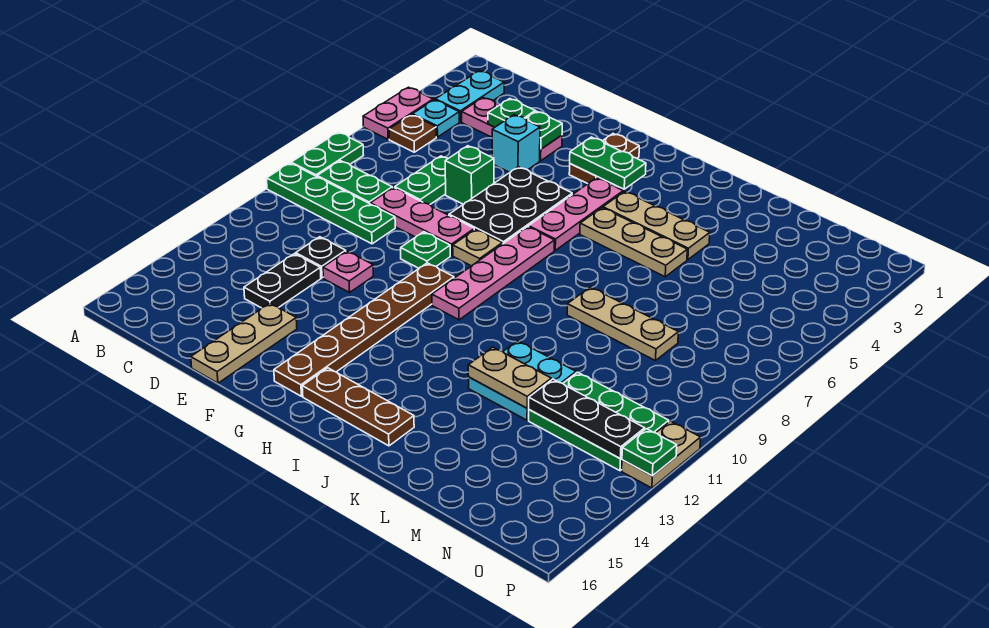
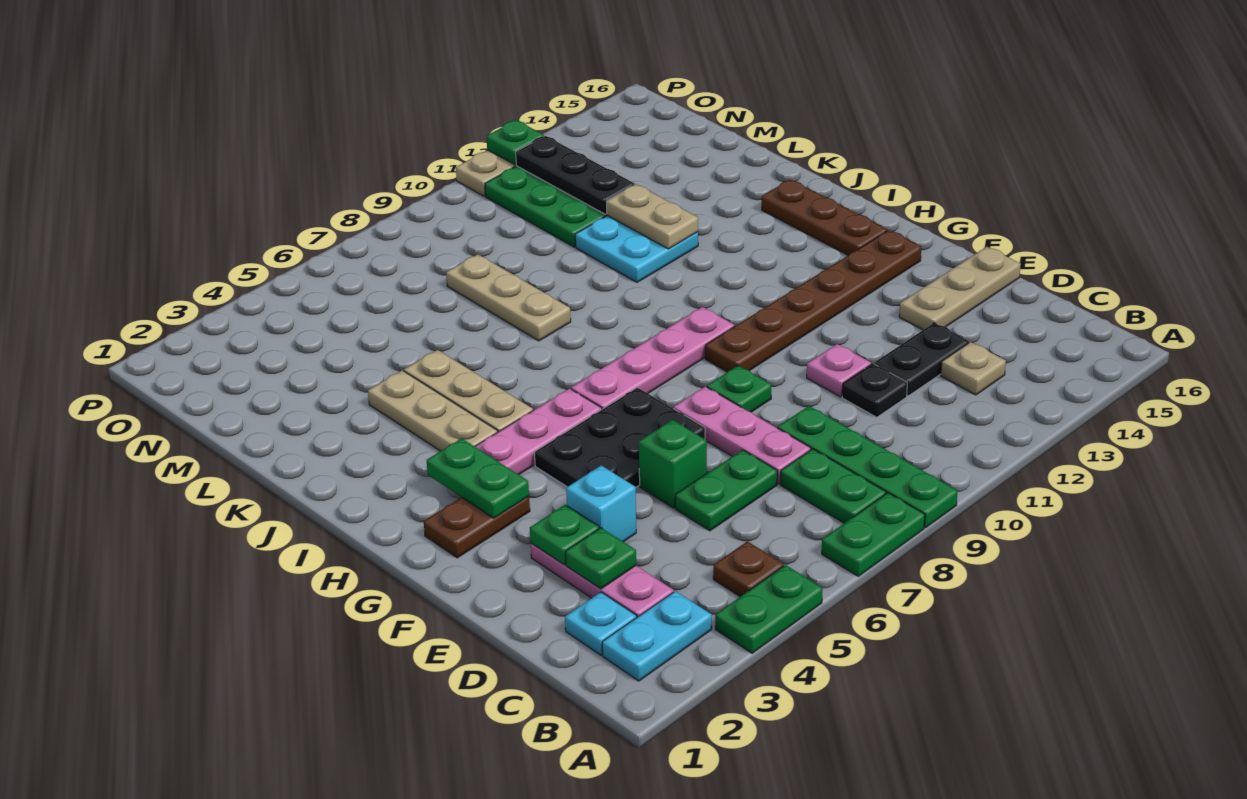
pink plate A4:A5 level 1 -> green plate A4:A5 level 1
cyan plate B4 level 1 -> cyan plate C2 level 1
tan plate G8 level 1 -> tan plate C13 level 1

